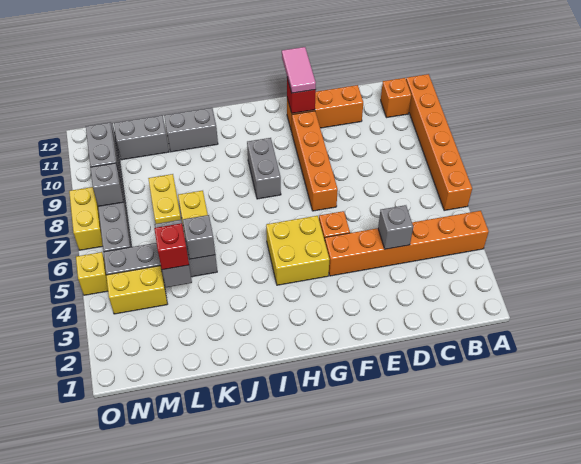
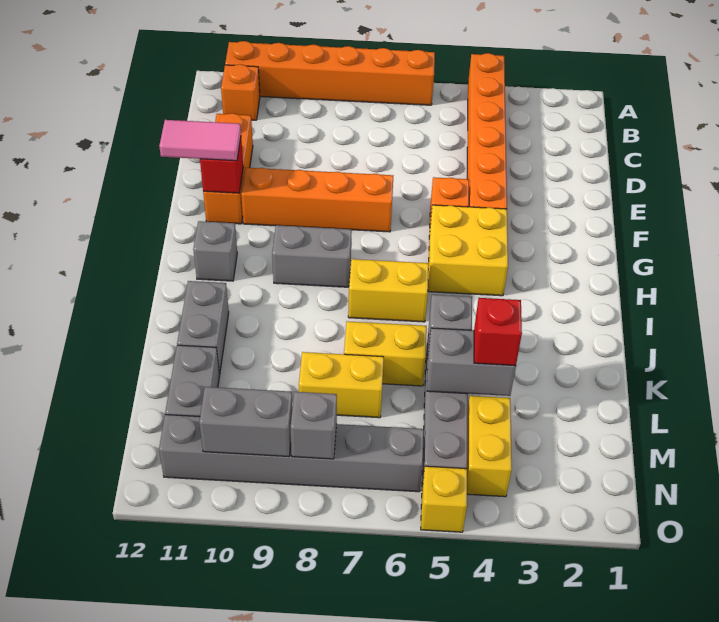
grey brick D4 level 2 -> grey brick H11 level 1
yellow brick O7:O8 level 1 -> yellow brick I6:I7 level 1

